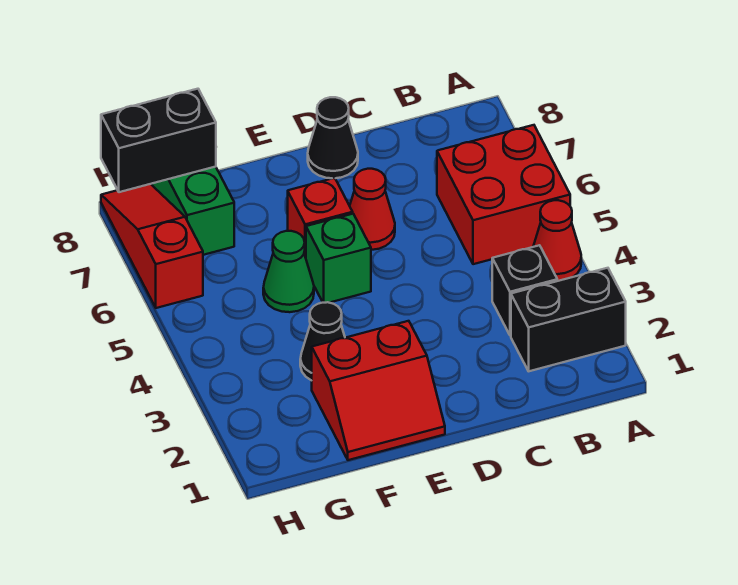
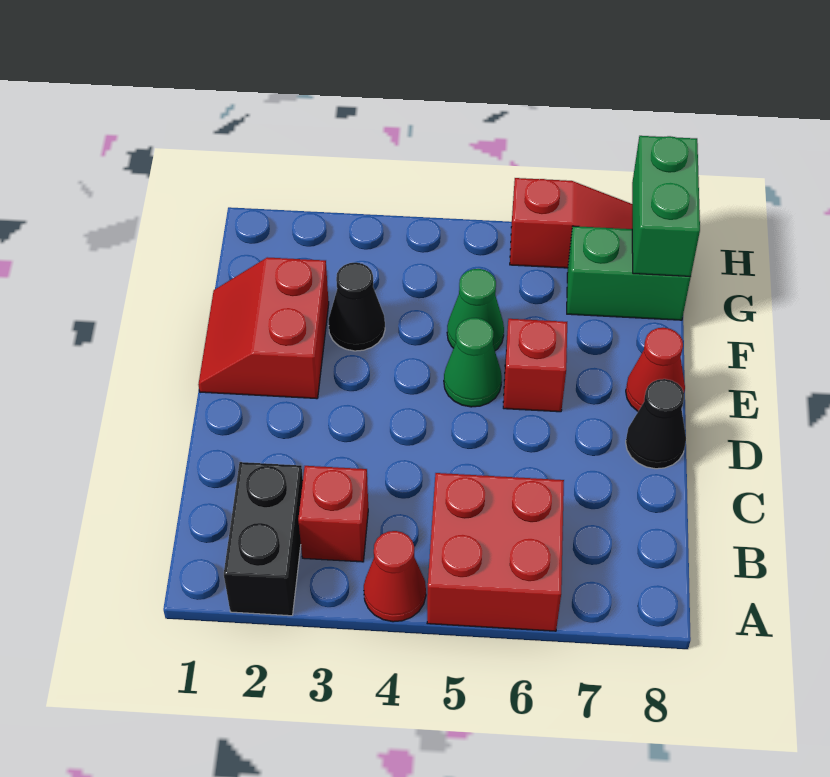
black brick B3 level 1 -> red brick B3 level 1
red cone D6 level 1 -> red cone E8 level 1
green brick E5 level 1 -> green cone E5 level 1
black brick G8:H8 level 2 -> green brick G8:H8 level 2

